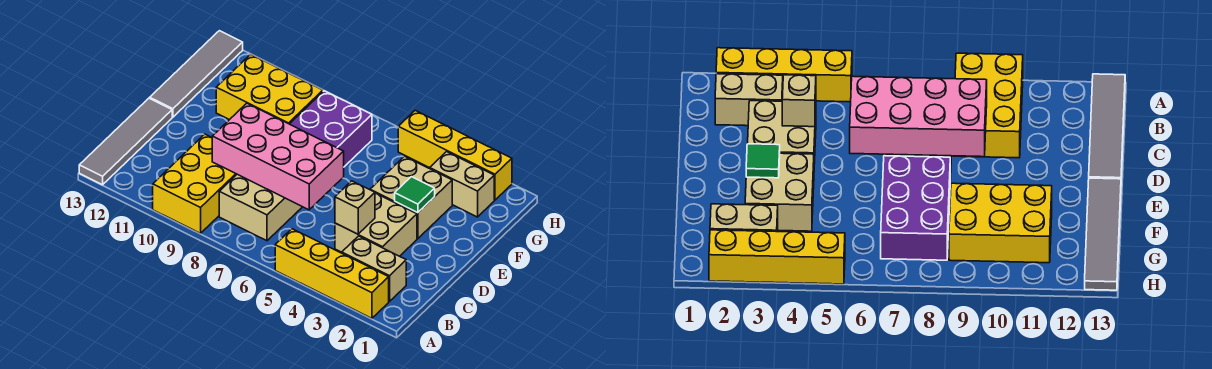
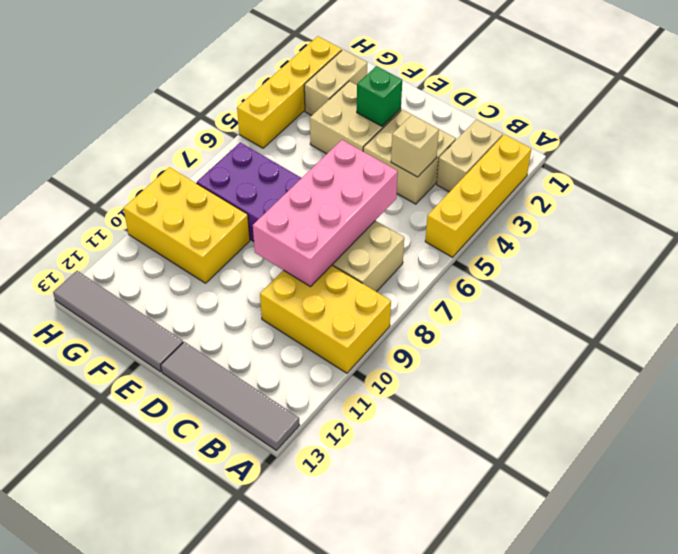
green tile E3 level 2 -> green brick E3 level 2
yellow brick F9:G11 level 1 -> yellow brick F9:H10 level 1

